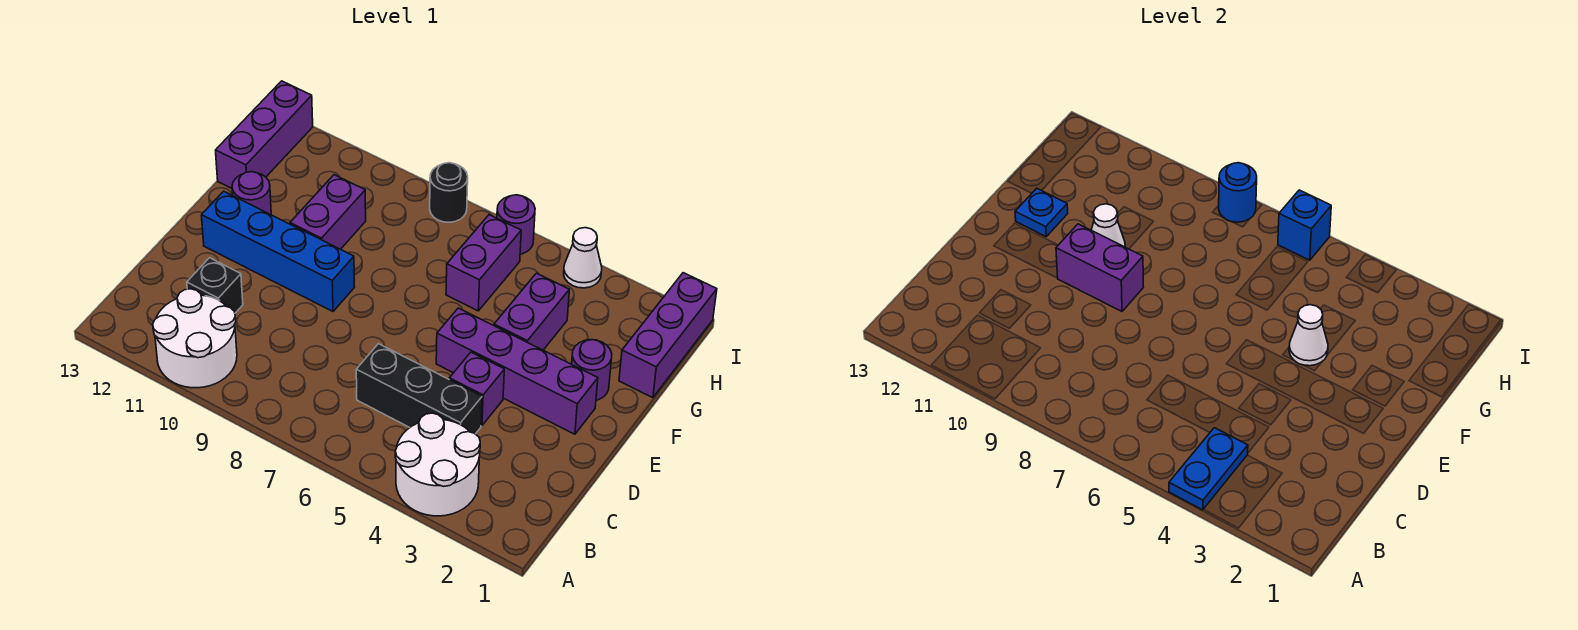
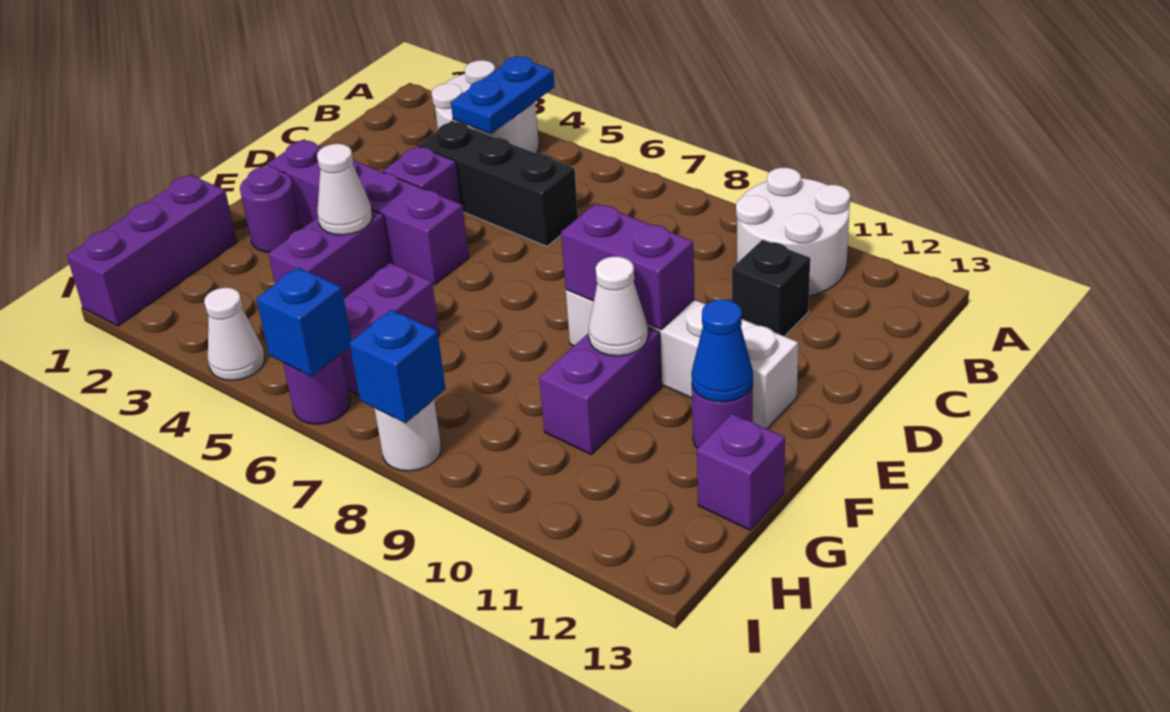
blue brick E9:E12 level 1 -> white brick E9:E12 level 1
blue plate F12 level 2 -> blue cone F12 level 2
purple brick G13:I13 level 1 -> purple brick G13 level 1
black round brick I8 level 1 -> white round brick I8 level 1
blue round brick I8 level 2 -> blue brick I8 level 2

